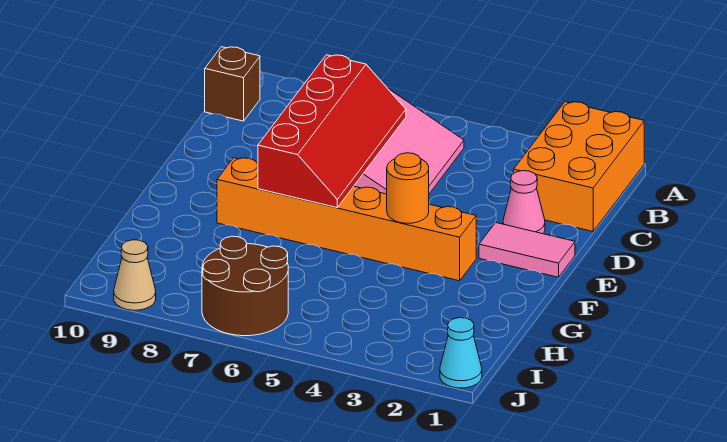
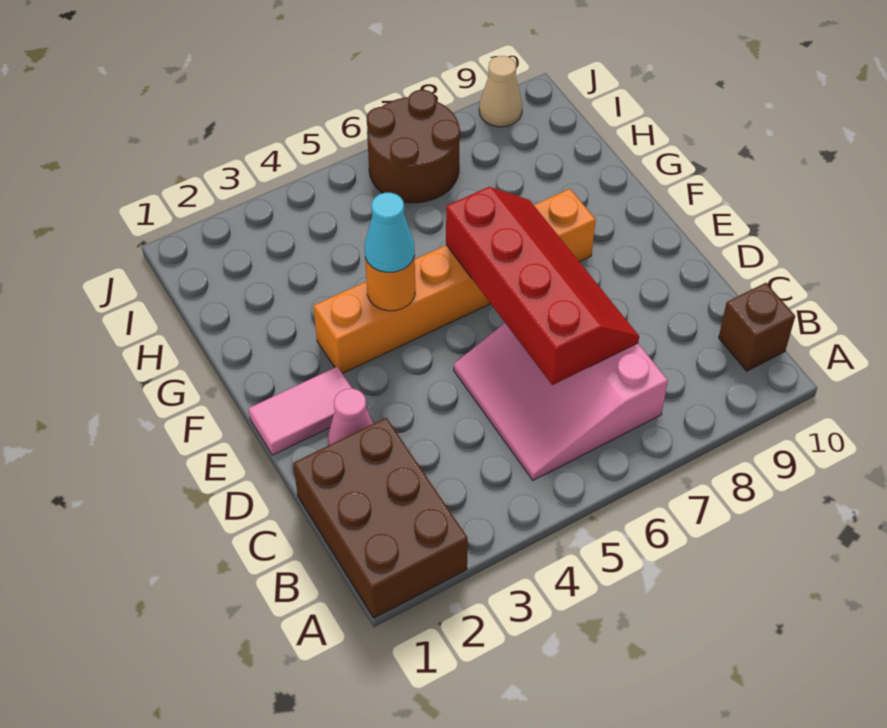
orange brick A1:C2 level 1 -> brown brick A1:C2 level 1
red slope C6:F7 level 2 top 7 -> red slope C6:F7 level 2 top 6
cyan cone J1 level 1 -> cyan cone F4 level 3

